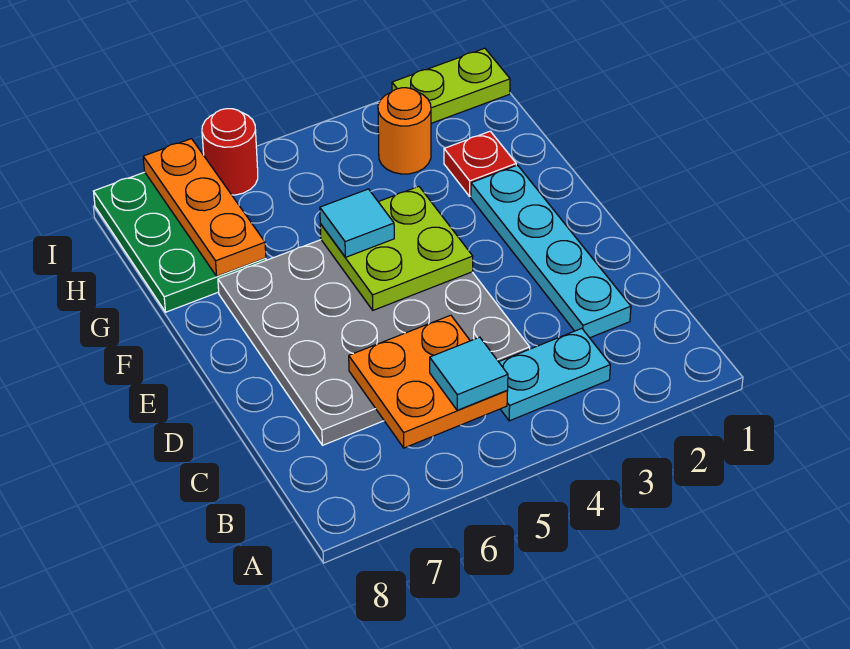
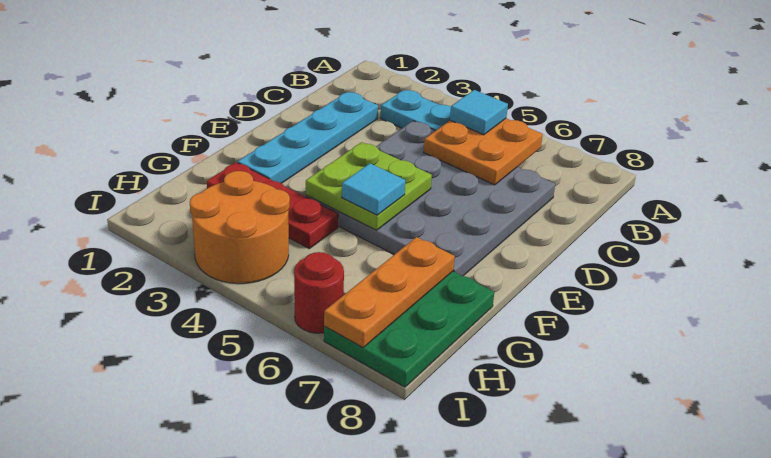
red plate G2 level 1 -> red plate G2:G4 level 1
orange round brick H3 level 1 -> orange round brick H3:I4 level 1
lime plate I1:I2 level 1 -> none

